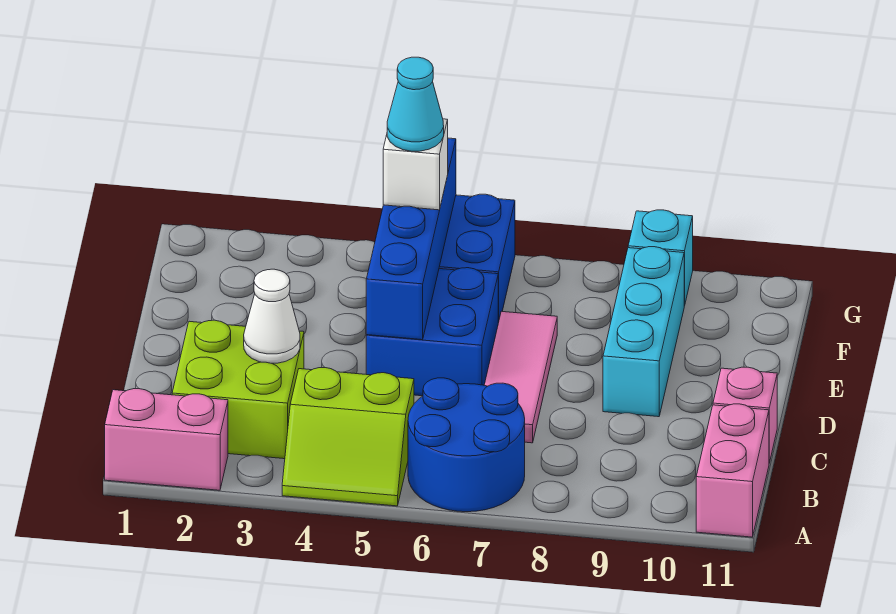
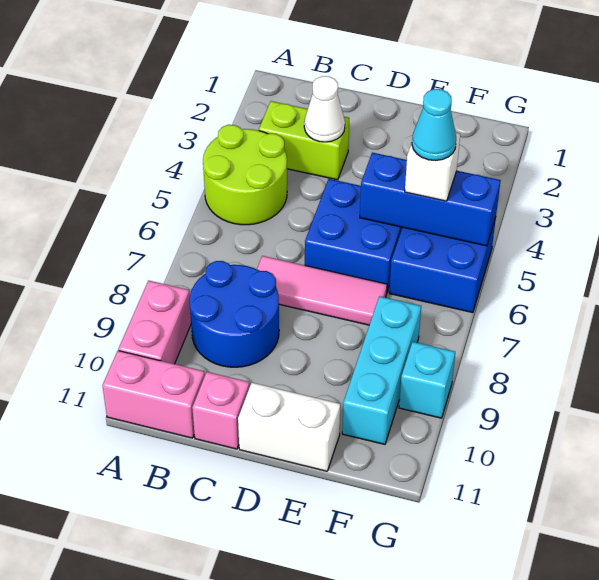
pink brick A1:A2 level 1 -> pink brick A9:A10 level 1
lime slope A4:B5 level 1 top B -> lime round brick A4:B5 level 1
blue round brick A6:B7 level 1 -> blue round brick B8:C9 level 1
lime brick B2:C3 level 1 -> lime brick B3:C3 level 1
blue brick D5:G5 level 2 -> blue brick E5:G5 level 2
cyan brick D9:F9 level 1 -> cyan brick F8:F10 level 1
none -> white brick D11:E11 level 1

